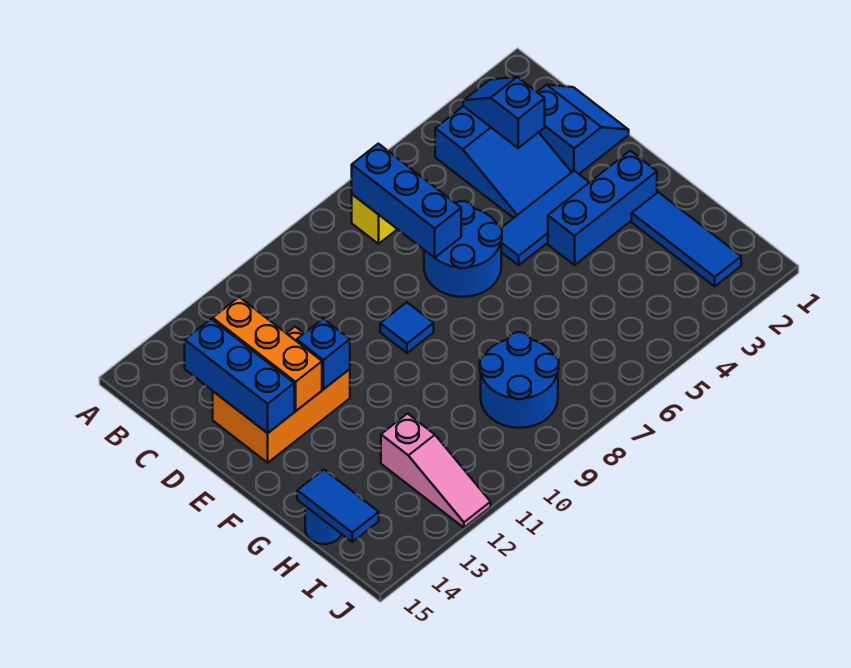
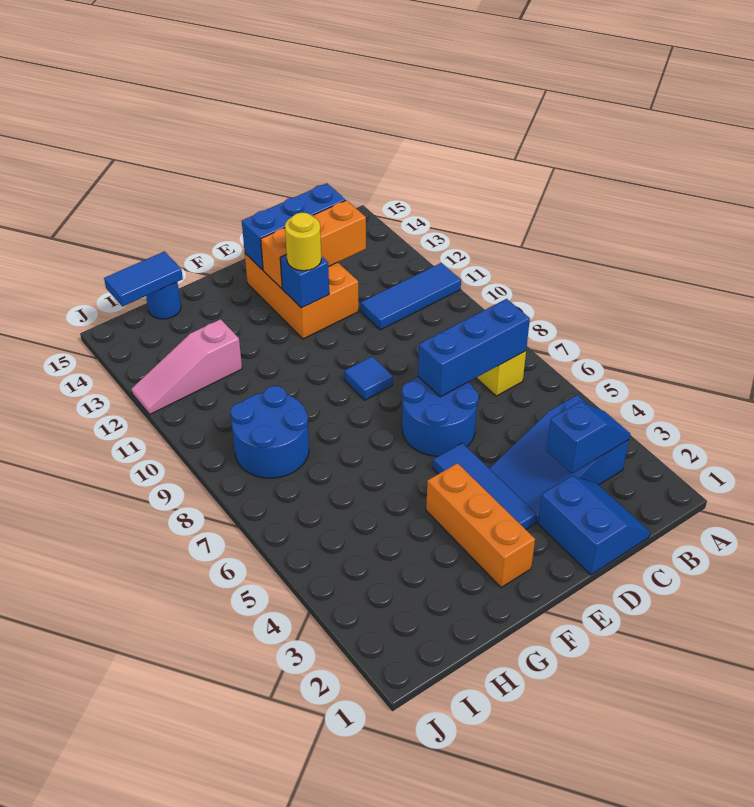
blue slope C1:D2 level 1 top 2 -> blue slope C1:D2 level 1 top D
none -> yellow round brick E12 level 3
blue brick F2:F4 level 1 -> orange brick F2:F4 level 1
blue tile G2:I2 level 1 -> blue tile A11:C11 level 1

